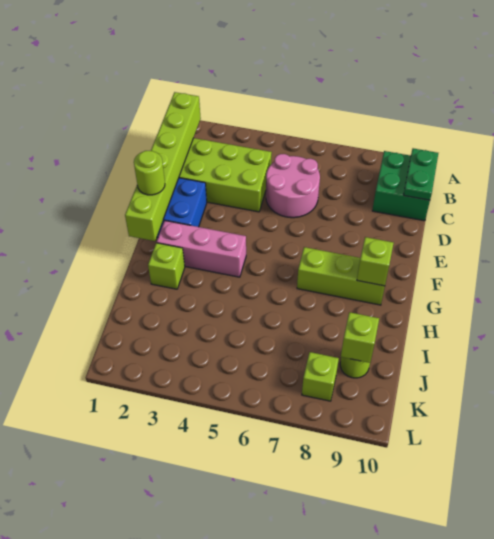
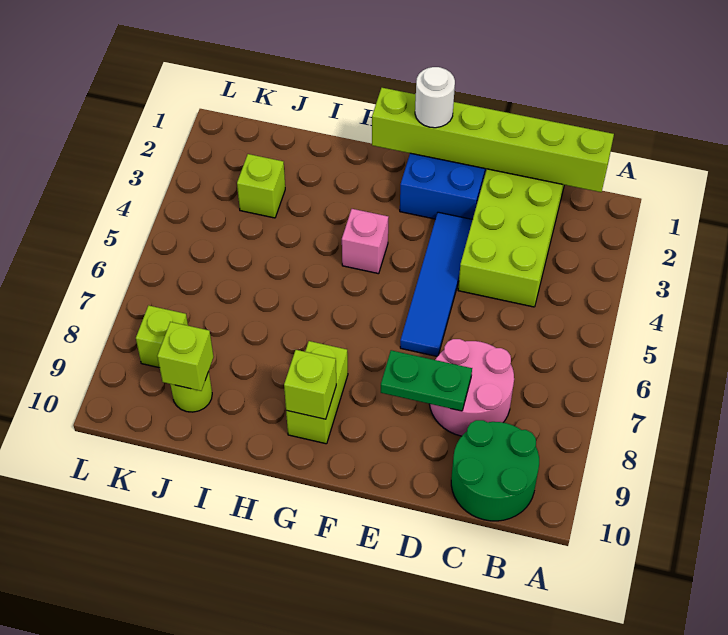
green brick B9:C10 level 1 -> green round brick B9:C10 level 1
green plate B10:C10 level 2 -> green plate D8:E8 level 2
pink round brick C5:D6 level 1 -> pink round brick C7:D8 level 1
none -> blue tile E3:E6 level 1
lime round brick F1 level 3 -> white round brick F1 level 3
pink brick G2:G4 level 1 -> pink brick G4 level 1
lime brick G7:G9 level 1 -> lime brick G8:G9 level 1
lime brick H2 level 1 -> lime brick J3 level 1

